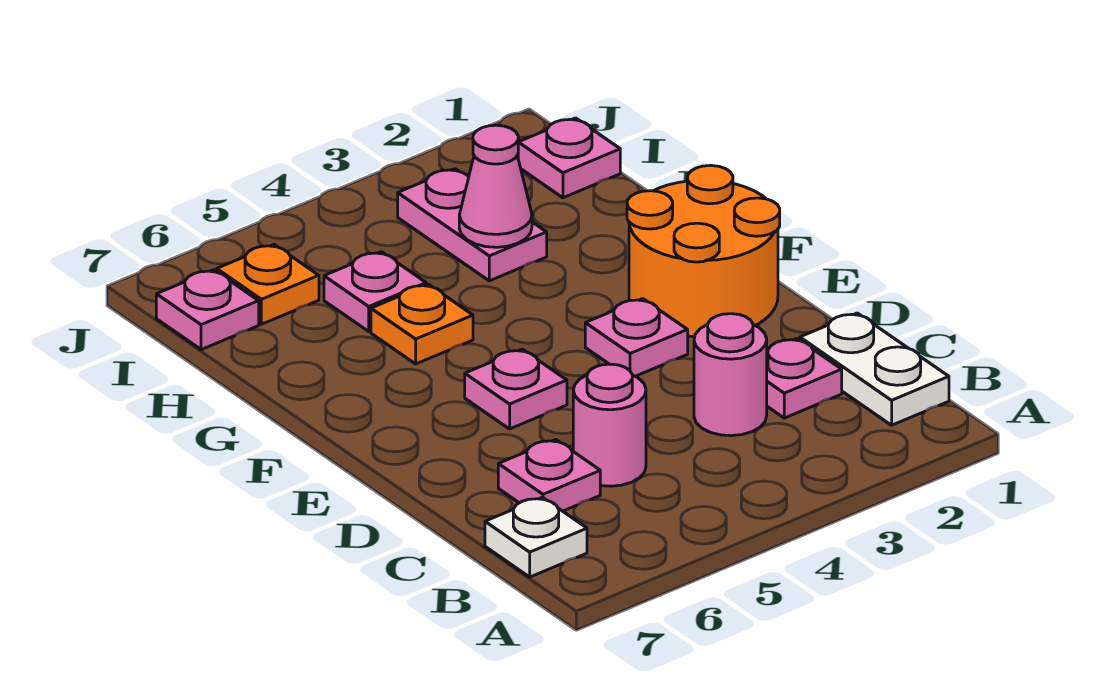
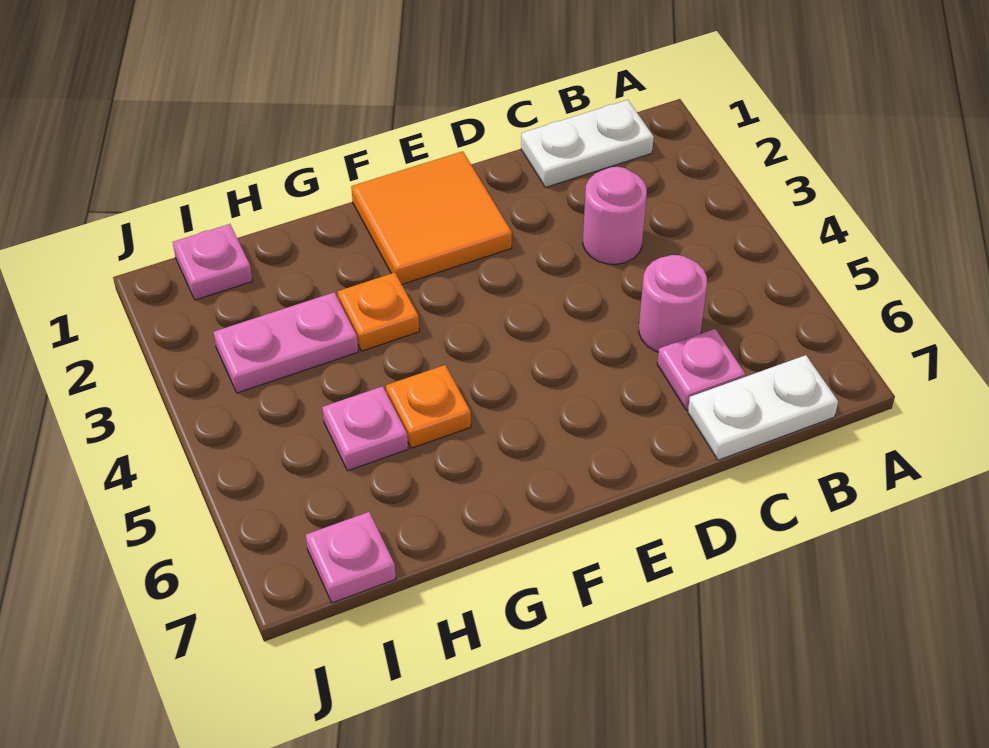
white plate B7 level 1 -> white plate B7:C7 level 1
pink plate C2 level 1 -> none
orange round brick E1:F2 level 1 -> orange tile E1:F2 level 1
pink plate E3 level 1 -> none
pink plate E5 level 1 -> none
pink cone H3 level 2 -> none
orange plate I6 level 1 -> orange plate G3 level 1

